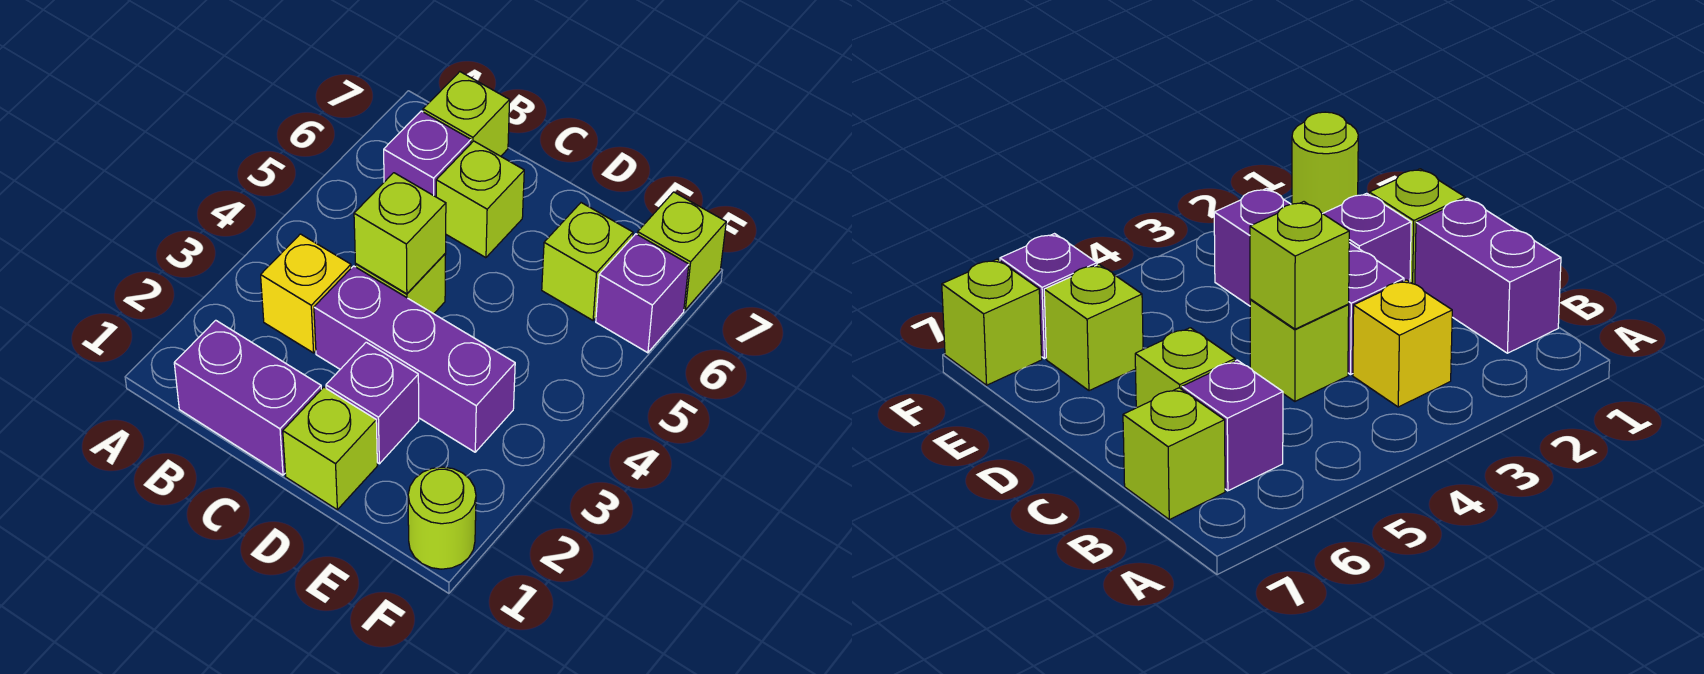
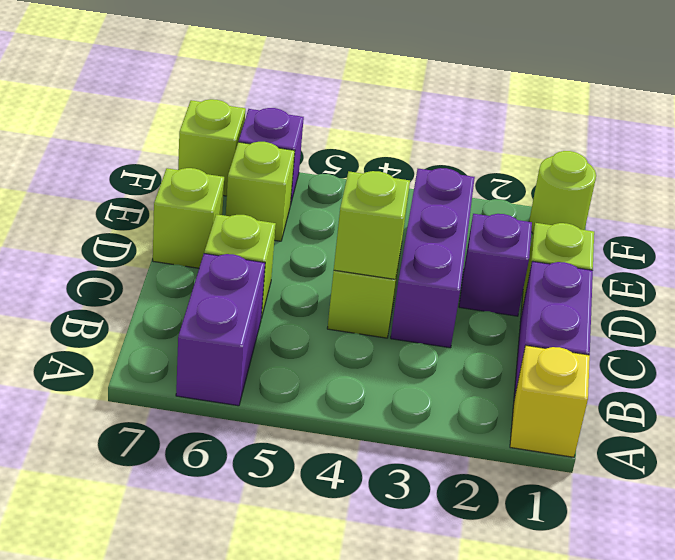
yellow brick B3 level 1 -> yellow brick A1 level 1
purple brick B6 level 1 -> purple brick A6:B6 level 1
lime brick B7 level 1 -> lime brick D7 level 1

